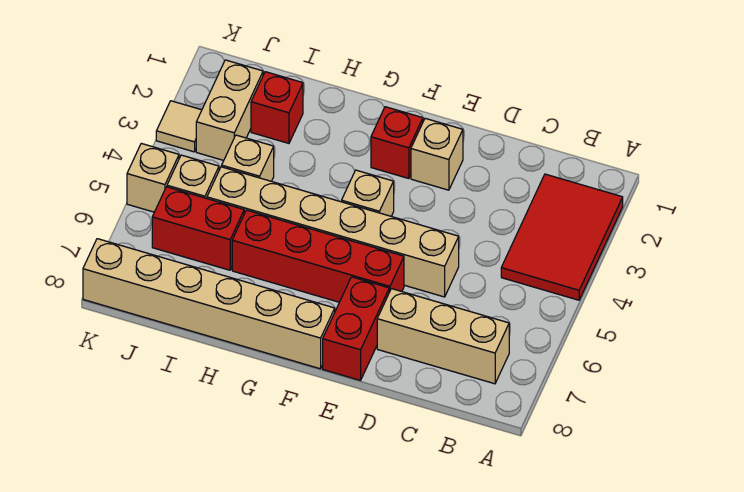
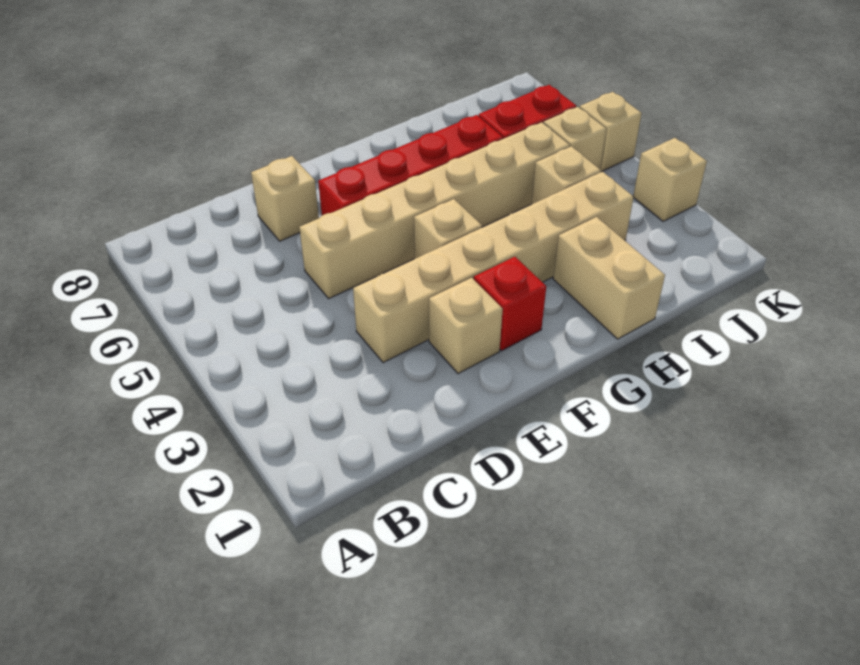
red tile A2:B4 level 1 -> none
tan brick B7:D7 level 1 -> tan brick D7 level 1
red brick E7:E8 level 1 -> none
tan brick F8:K8 level 1 -> tan brick D3:I3 level 1
red brick I2 level 1 -> none
tan brick J2:J3 level 1 -> tan brick H1:H2 level 1
tan tile K3 level 1 -> tan brick K3 level 1

